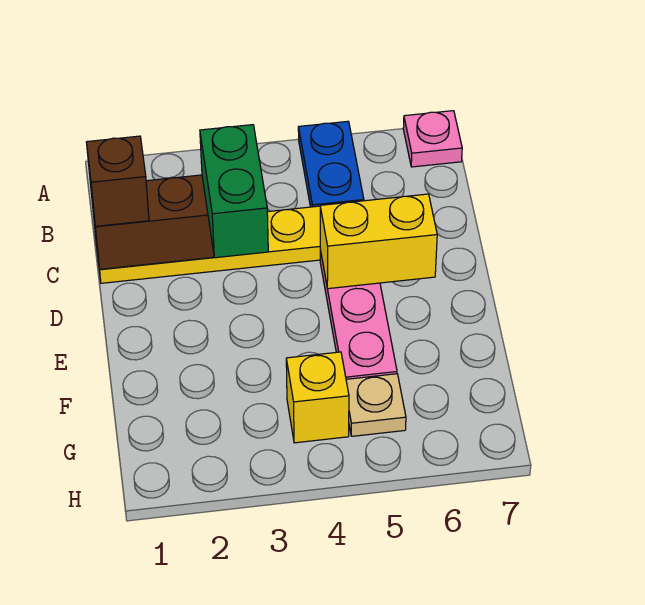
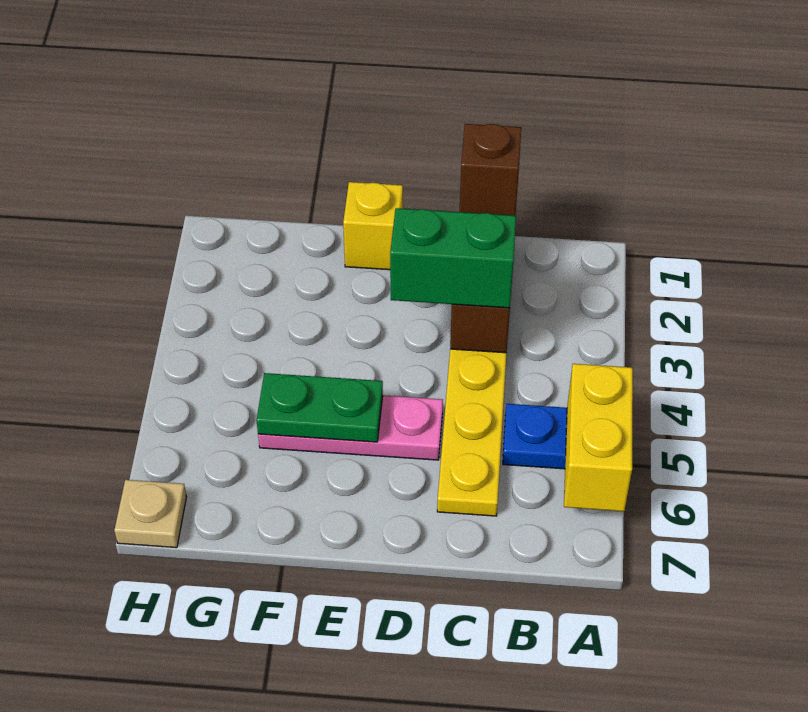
pink plate A7 level 1 -> none
yellow brick D5:D6 level 2 -> yellow brick A5:A6 level 2
none -> green plate E5:F5 level 2
yellow brick G4 level 1 -> yellow brick E1 level 1
tan plate G5 level 1 -> tan plate H7 level 1

